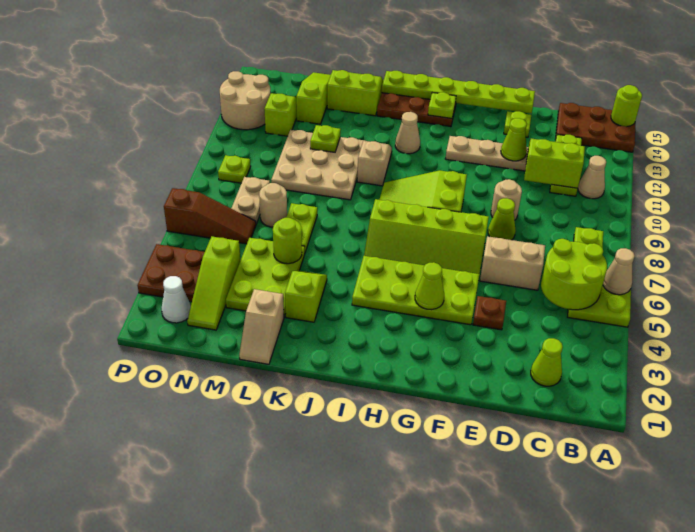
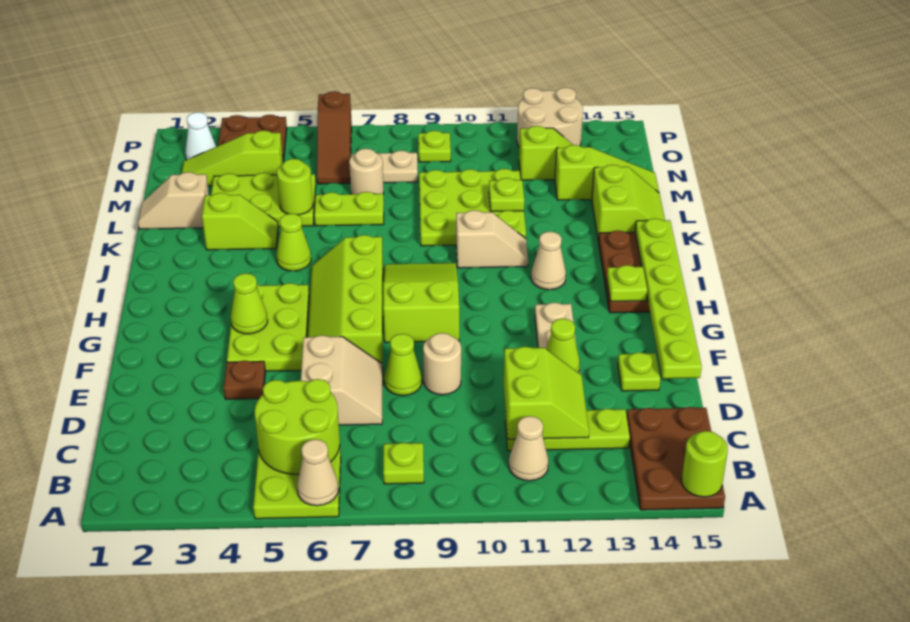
lime cone C2 level 1 -> lime cone J5 level 1
lime plate F4:I5 level 1 -> lime plate F4:H5 level 1
tan plate K9:M11 level 1 -> lime plate K9:M11 level 1

